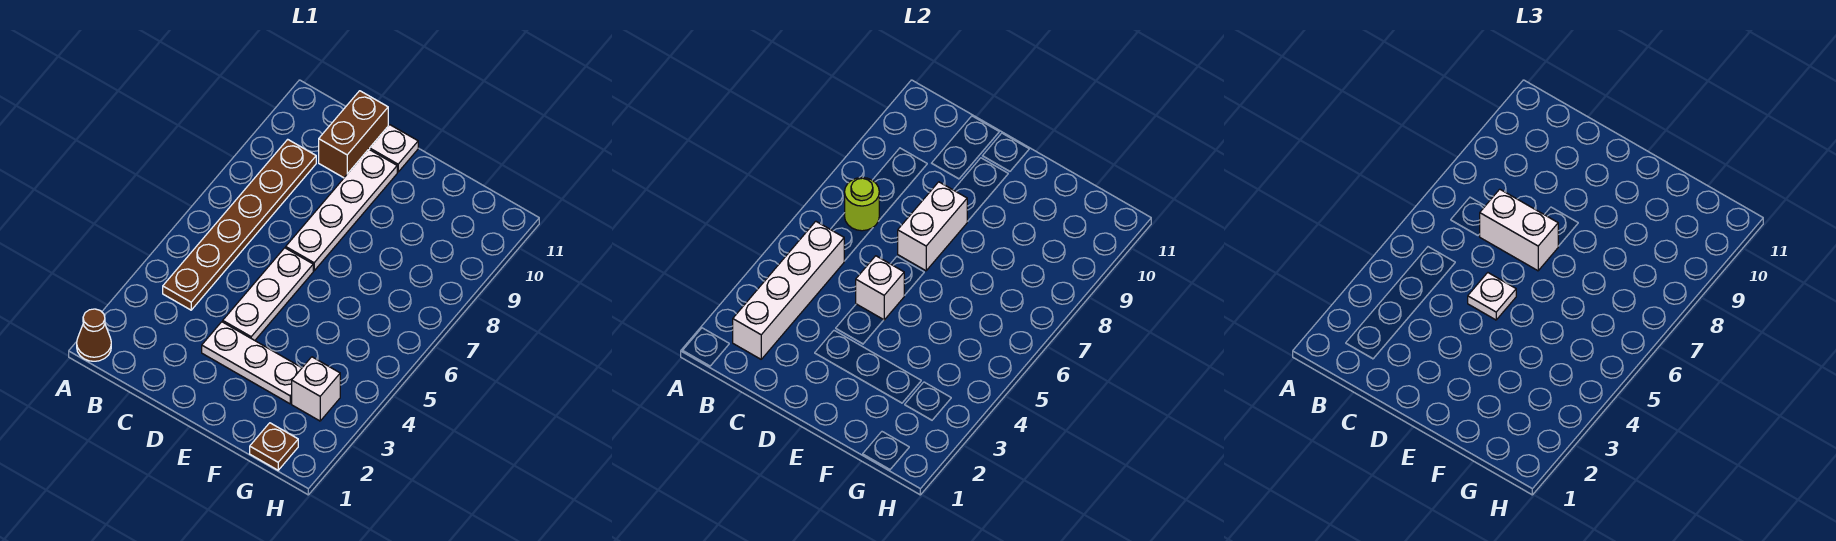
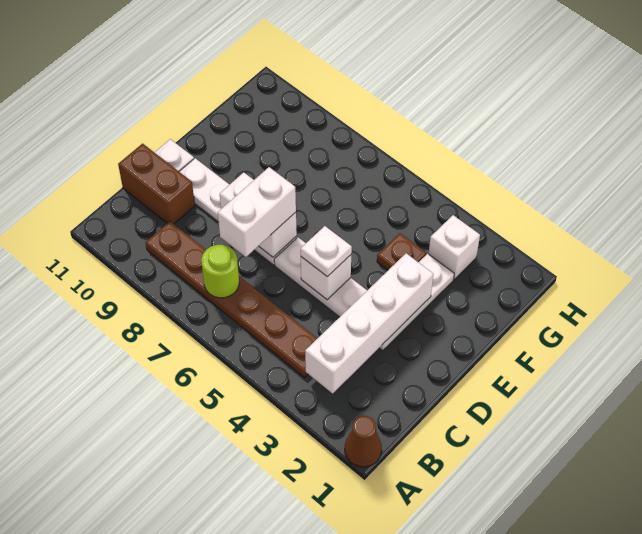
white brick B2:B5 level 2 -> white brick B3:E3 level 2
brown plate G1 level 1 -> brown plate F4 level 1

